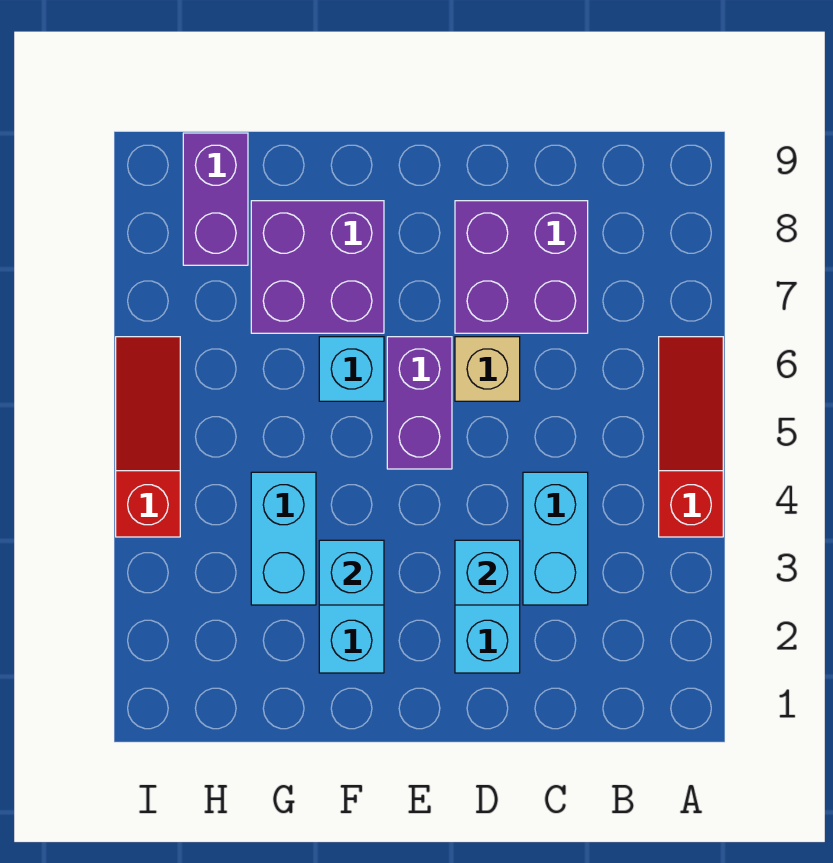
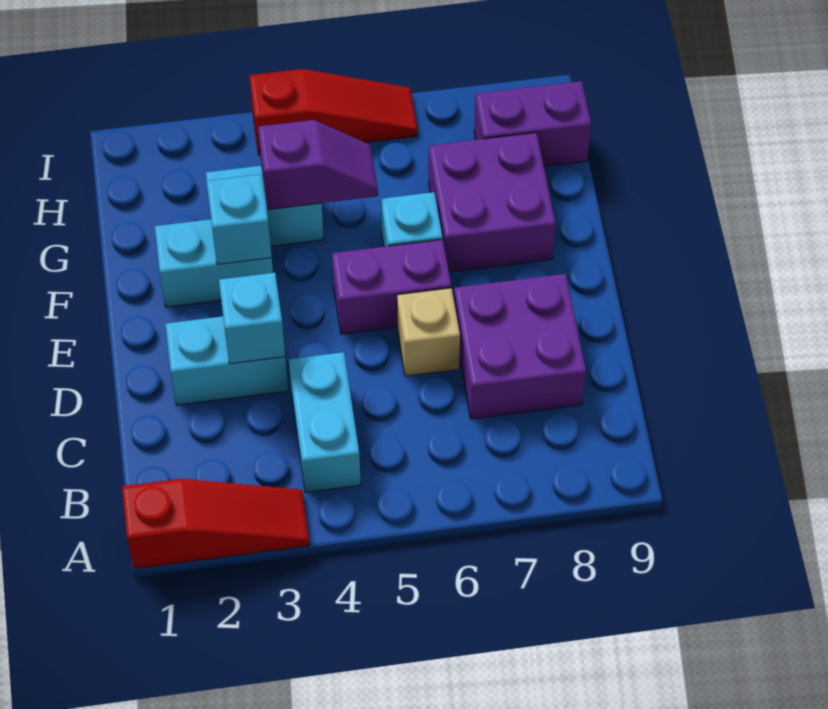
red slope A4:A6 level 1 top 4 -> red slope A1:A3 level 1 top 1
cyan brick C3:C4 level 1 -> cyan brick B4:C4 level 1
none -> purple slope G4:G5 level 2 top 4

